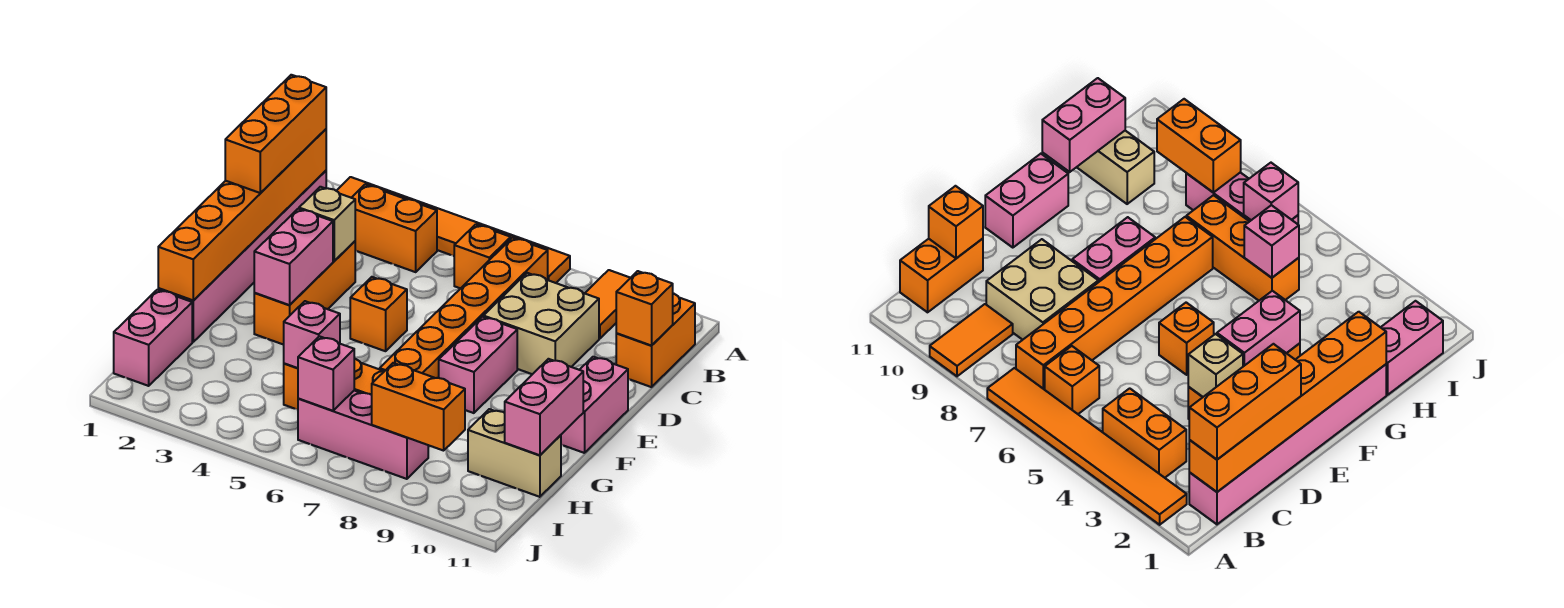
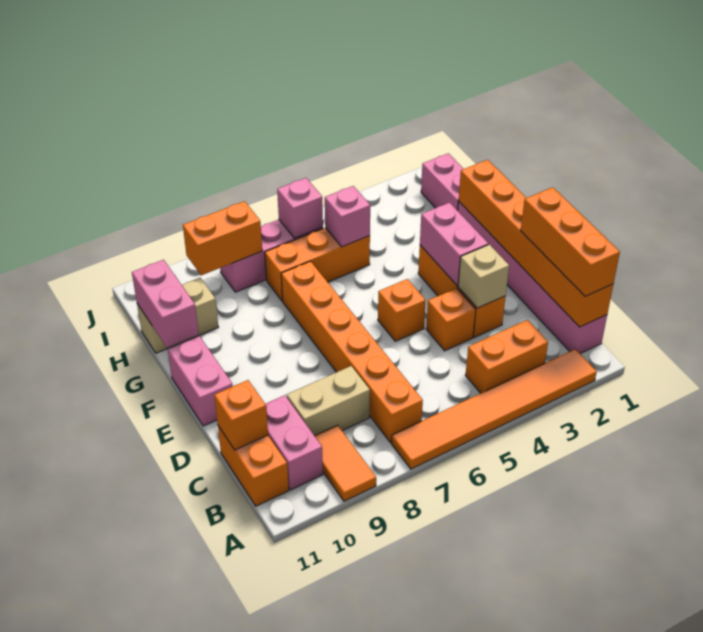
orange brick B6 level 1 -> orange brick D4 level 1
tan brick C8:D9 level 1 -> tan brick C8:C9 level 1
pink brick E8:F8 level 1 -> pink brick B10:C10 level 1

